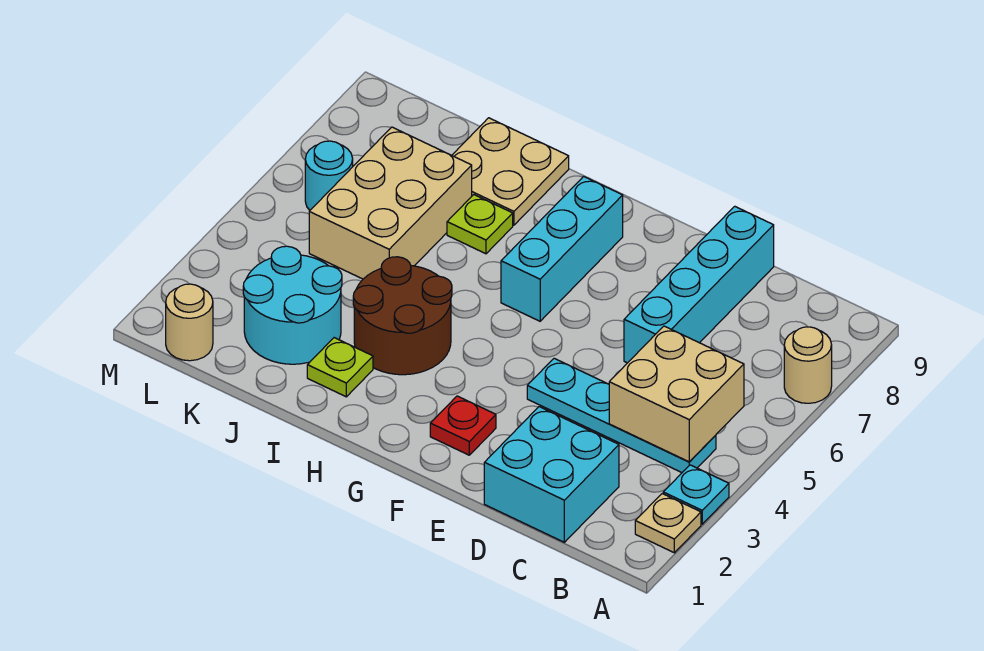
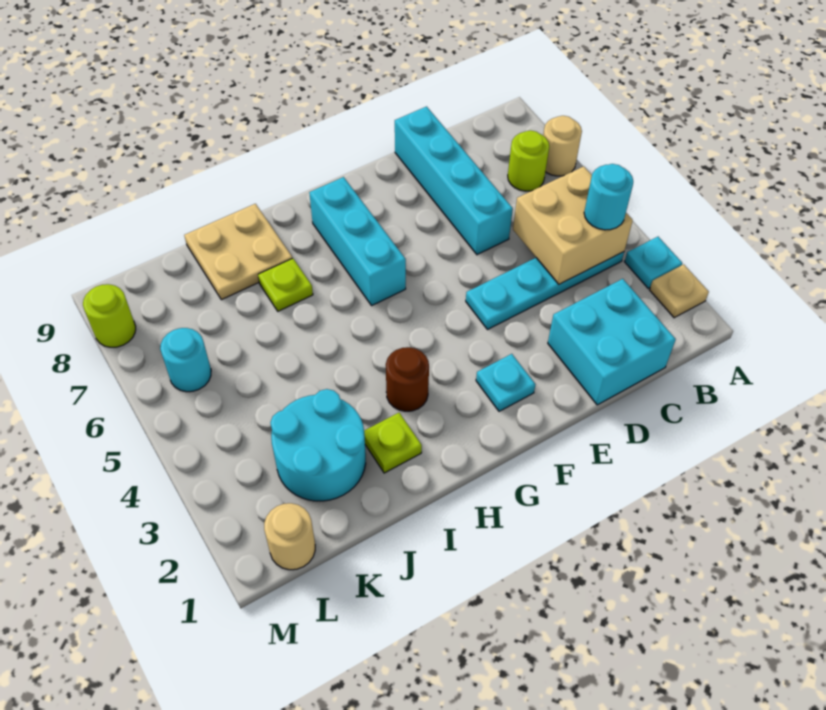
none -> cyan round brick B4 level 3
none -> lime round brick B7 level 1
red plate F2 level 1 -> cyan plate F2 level 1
brown round brick H3:I4 level 1 -> brown round brick H3 level 1
tan brick J5:K7 level 1 -> none
none -> lime round brick M8 level 1

